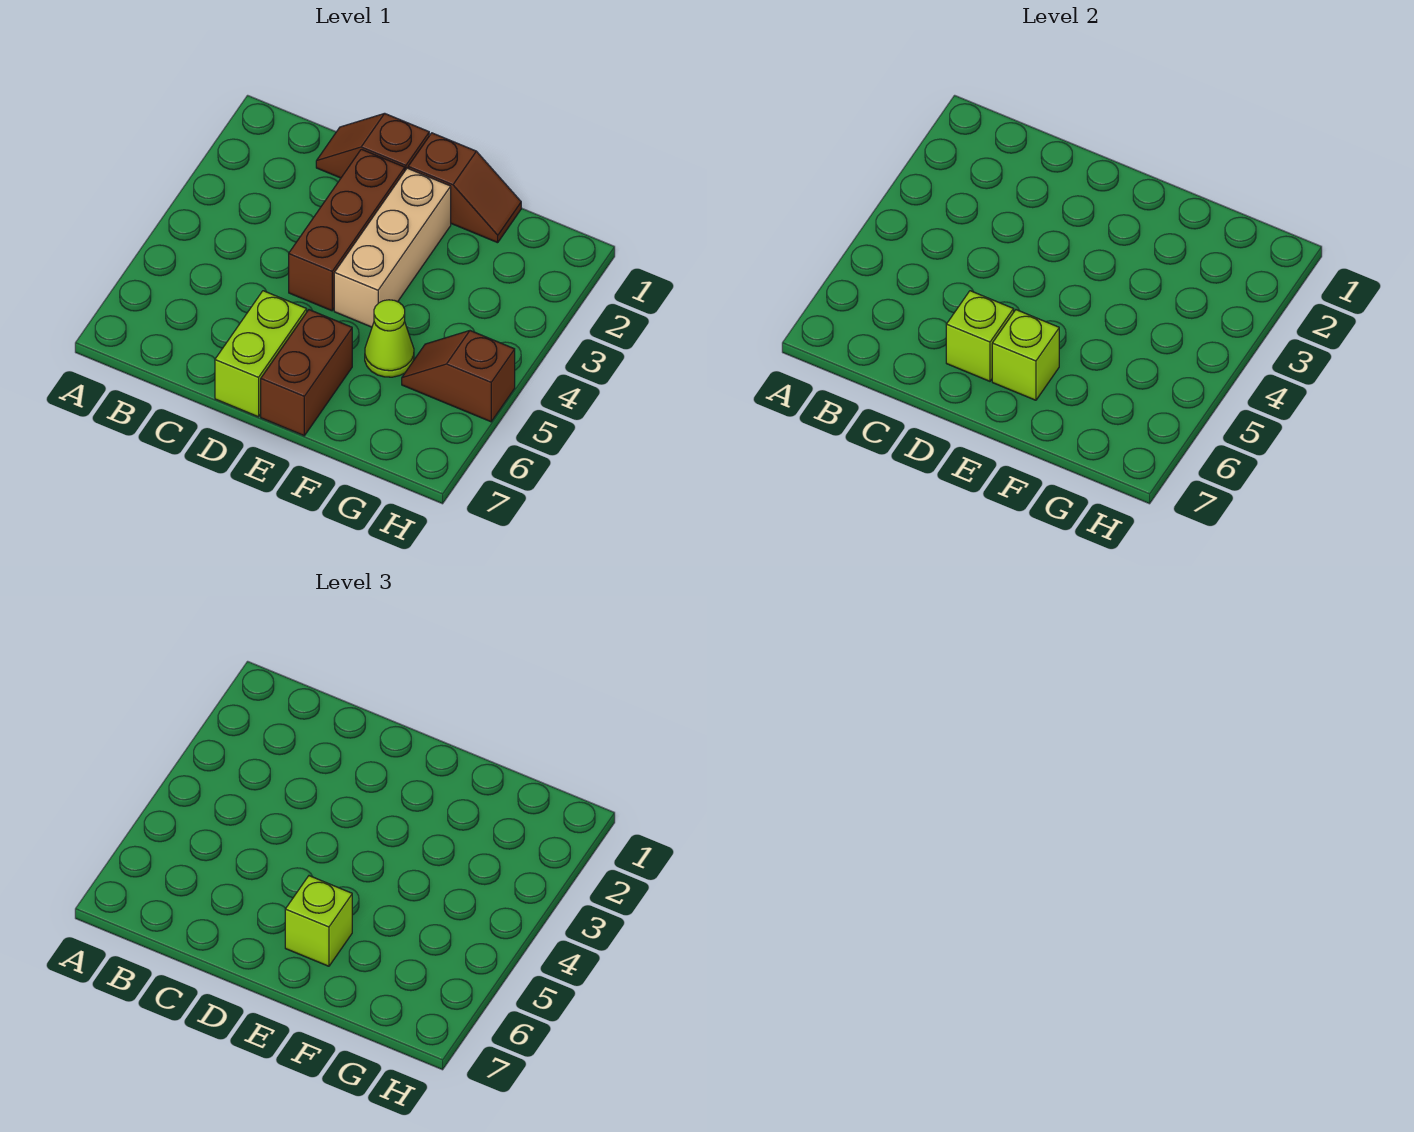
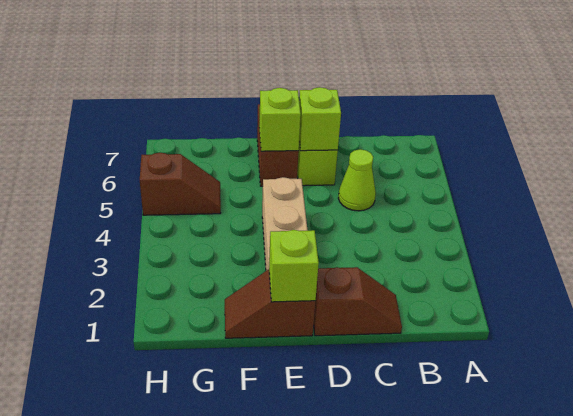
brown brick D2:D4 level 1 -> none
lime brick E6 level 3 -> lime brick E1 level 2
lime cone F5 level 1 -> lime cone C5 level 1

